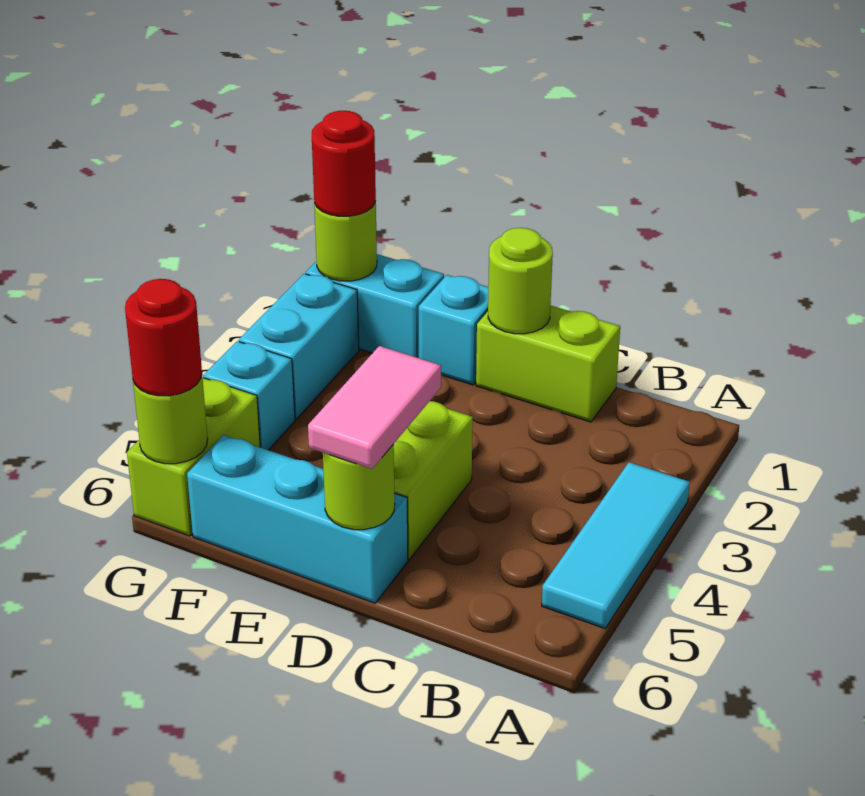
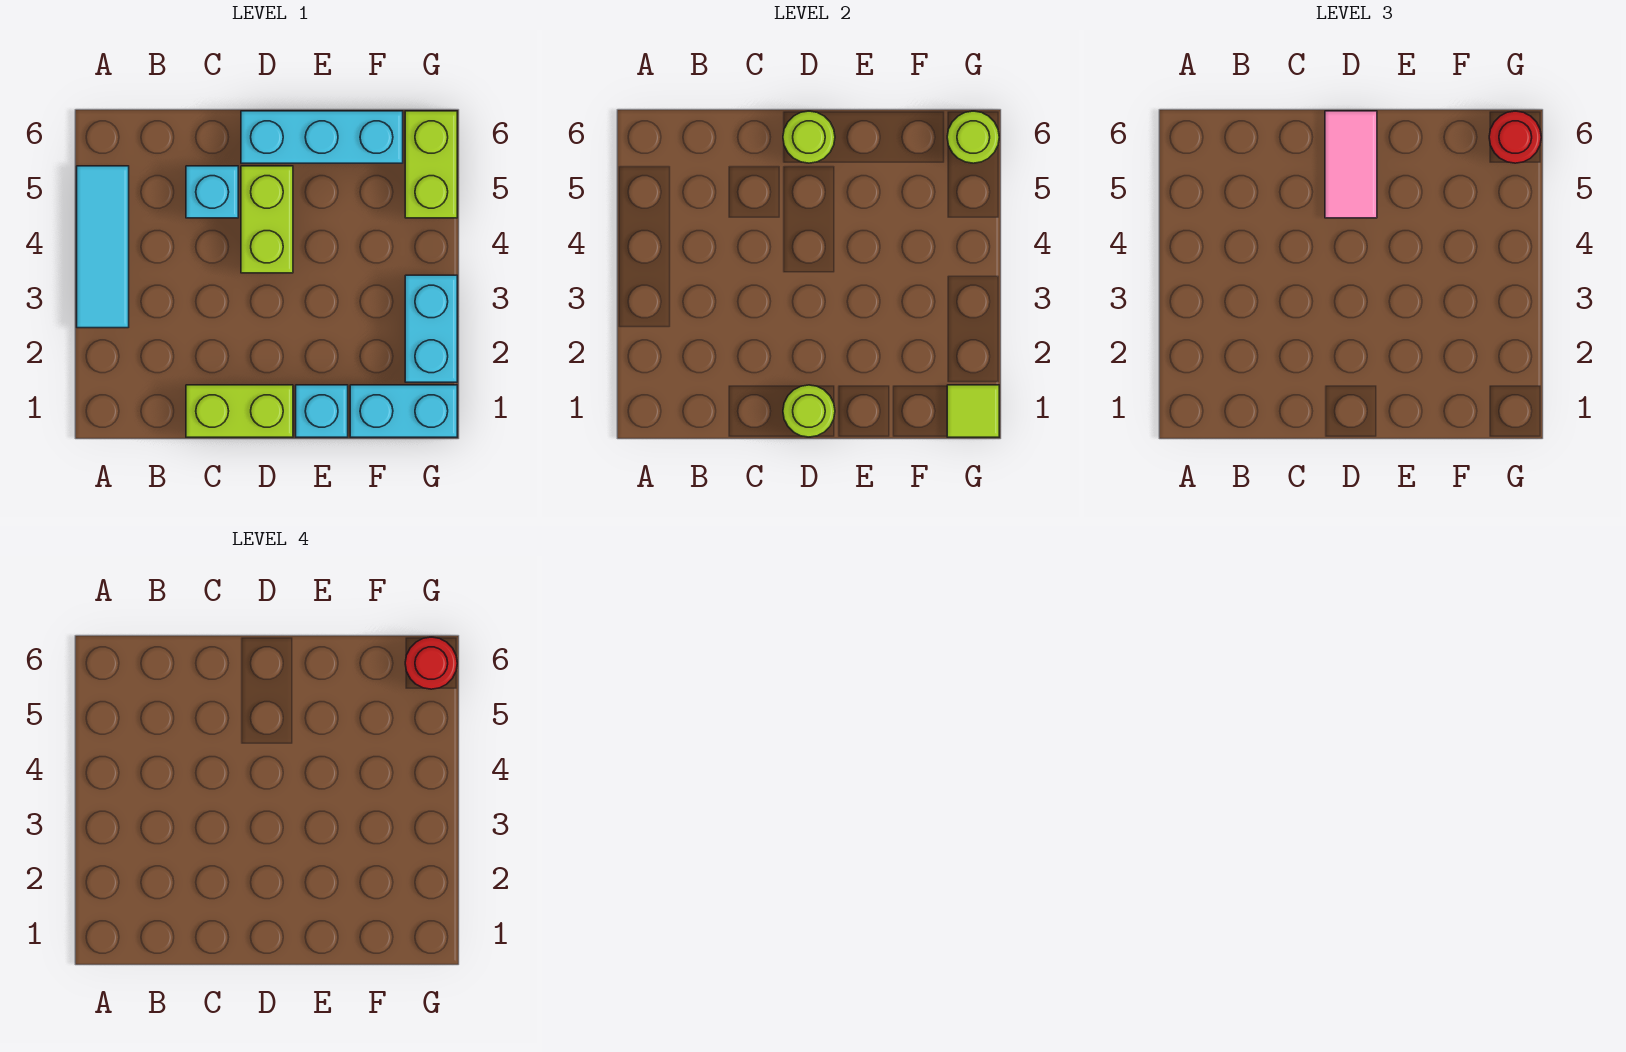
lime round brick G1 level 2 -> lime tile G1 level 2
red round brick G1 level 3 -> red round brick G6 level 4
cyan brick G4 level 1 -> cyan brick C5 level 1

